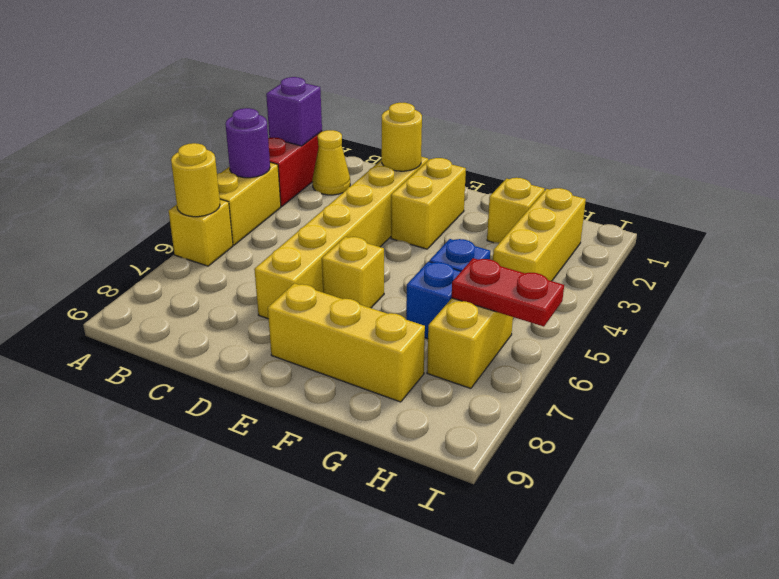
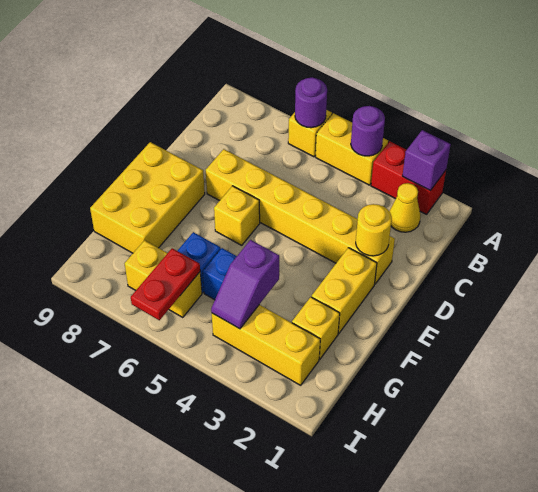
yellow round brick A6 level 2 -> purple round brick A6 level 2
yellow brick E2:E3 level 1 -> yellow brick E2:F2 level 1
yellow brick E8:G8 level 1 -> yellow brick E8:G9 level 1
none -> purple slope G4:H4 level 2 top G

